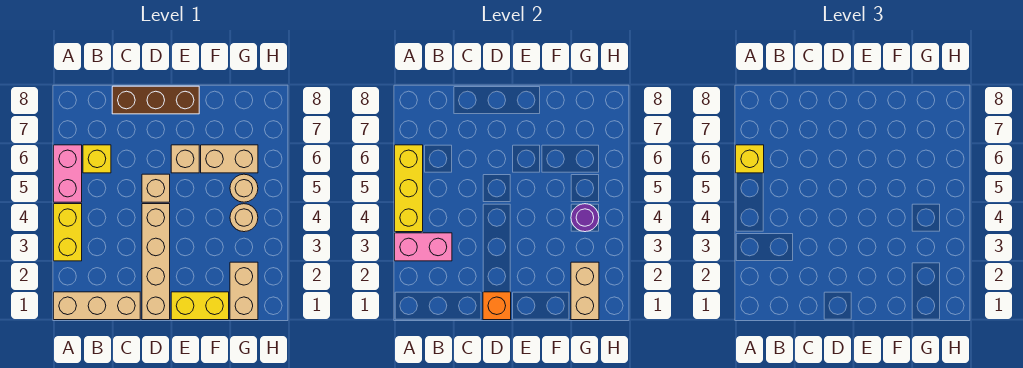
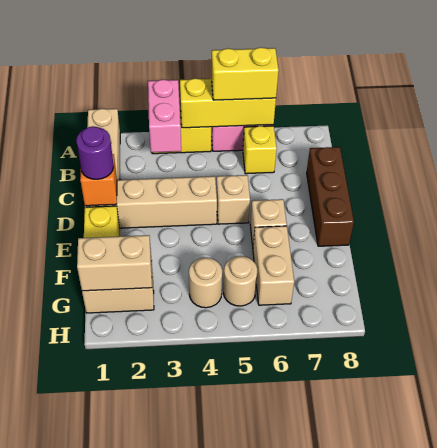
yellow brick A6 level 3 -> yellow brick A5:A6 level 3
purple round brick G4 level 2 -> purple round brick D1 level 3

